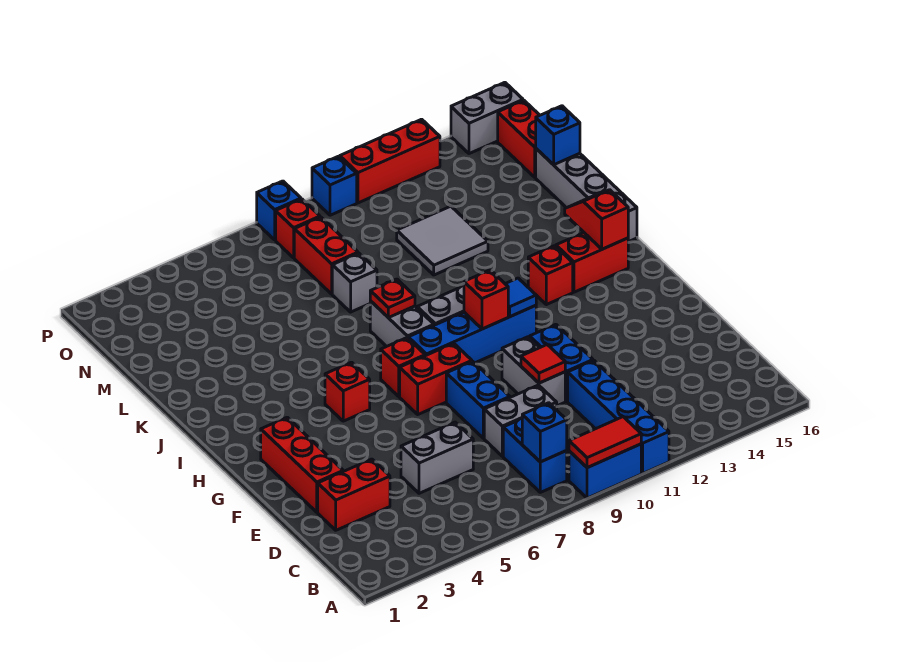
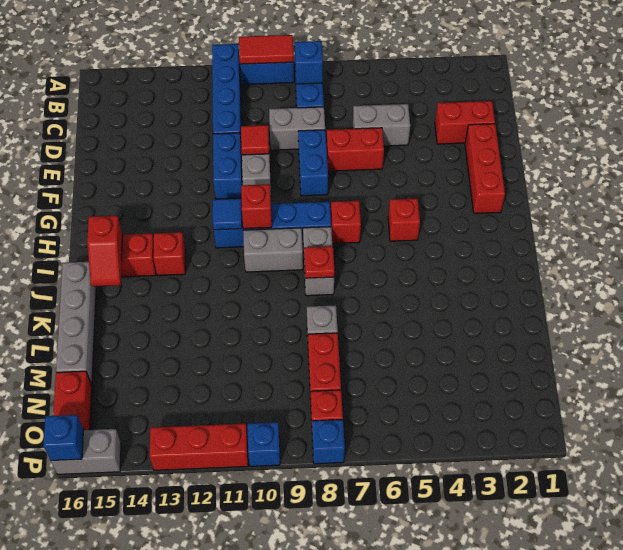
red brick G7:G8 level 1 -> red brick E6:E7 level 1
grey tile L11:M12 level 1 -> none
blue brick M16 level 2 -> blue brick P16 level 2

